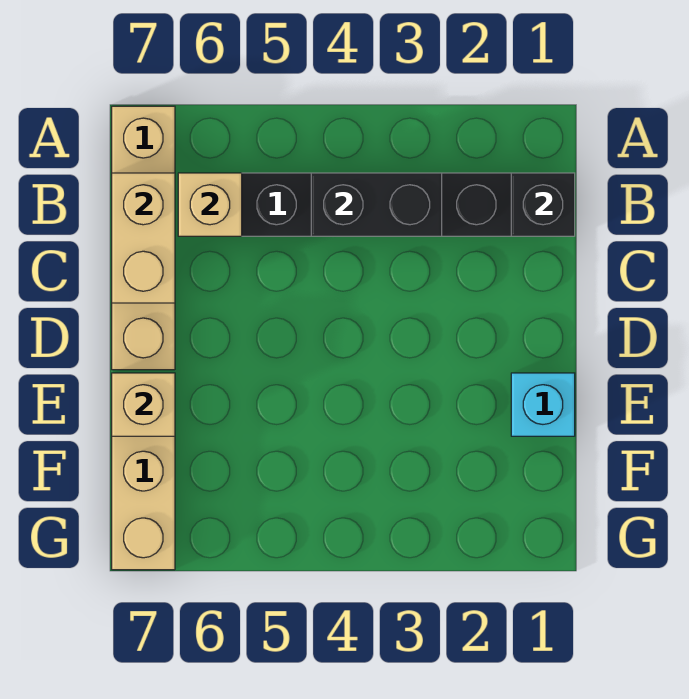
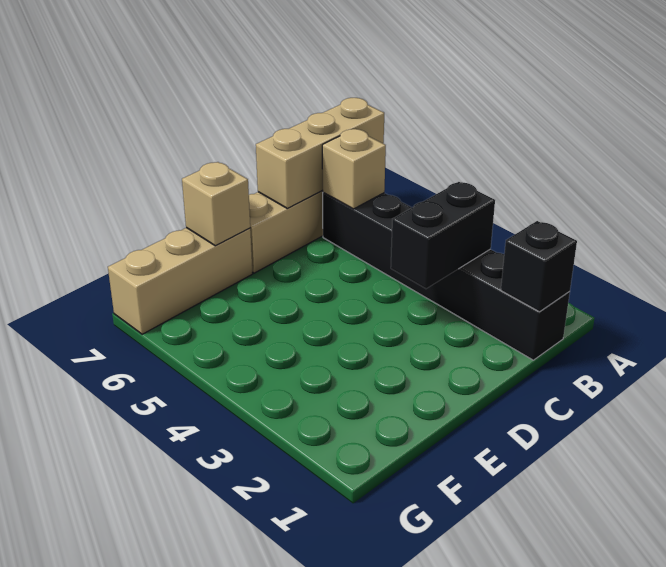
black brick B3:B4 level 2 -> black brick B3:C3 level 2
tan brick B7:C7 level 2 -> tan brick A7:C7 level 2
cyan brick E1 level 1 -> none

